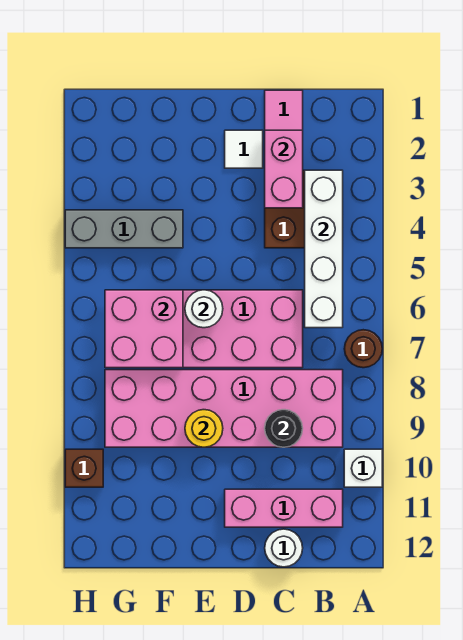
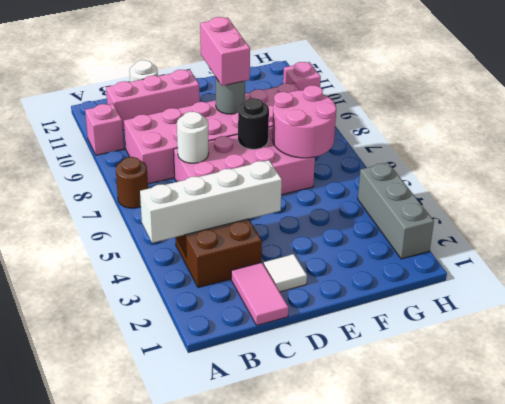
white brick A10 level 1 -> pink brick A10 level 1
white brick B3:B6 level 2 -> white brick A4:D4 level 2
pink brick C2:C3 level 2 -> pink brick E9:E10 level 3
black round brick C9 level 2 -> black round brick E7 level 2
white round brick E6 level 2 -> white round brick C7 level 2
yellow round brick E9 level 2 -> grey round brick E9 level 2
grey brick F4:H4 level 1 -> grey brick H2:H4 level 1
pink brick F6:G7 level 2 -> pink round brick F6:G7 level 2
brown brick H10 level 1 -> pink brick H10 level 1

